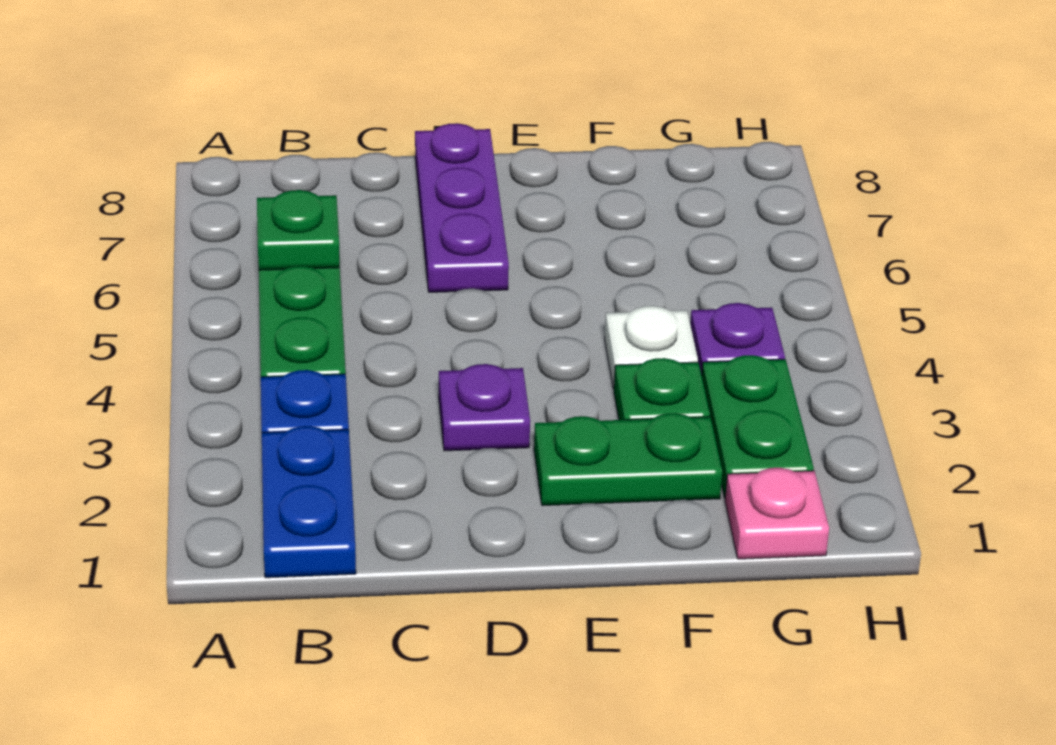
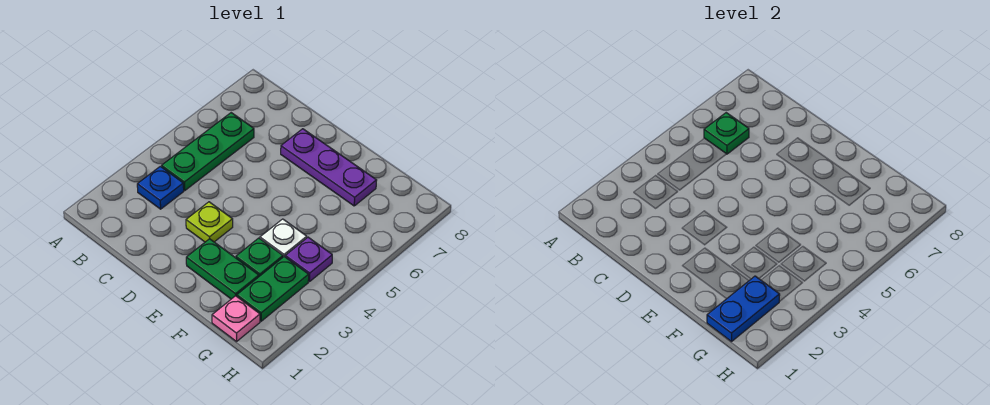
blue plate B1:B2 level 1 -> blue plate G1:G2 level 2
purple plate D3 level 1 -> lime plate D3 level 1
purple plate D6:D8 level 1 -> purple plate D7:F7 level 1

